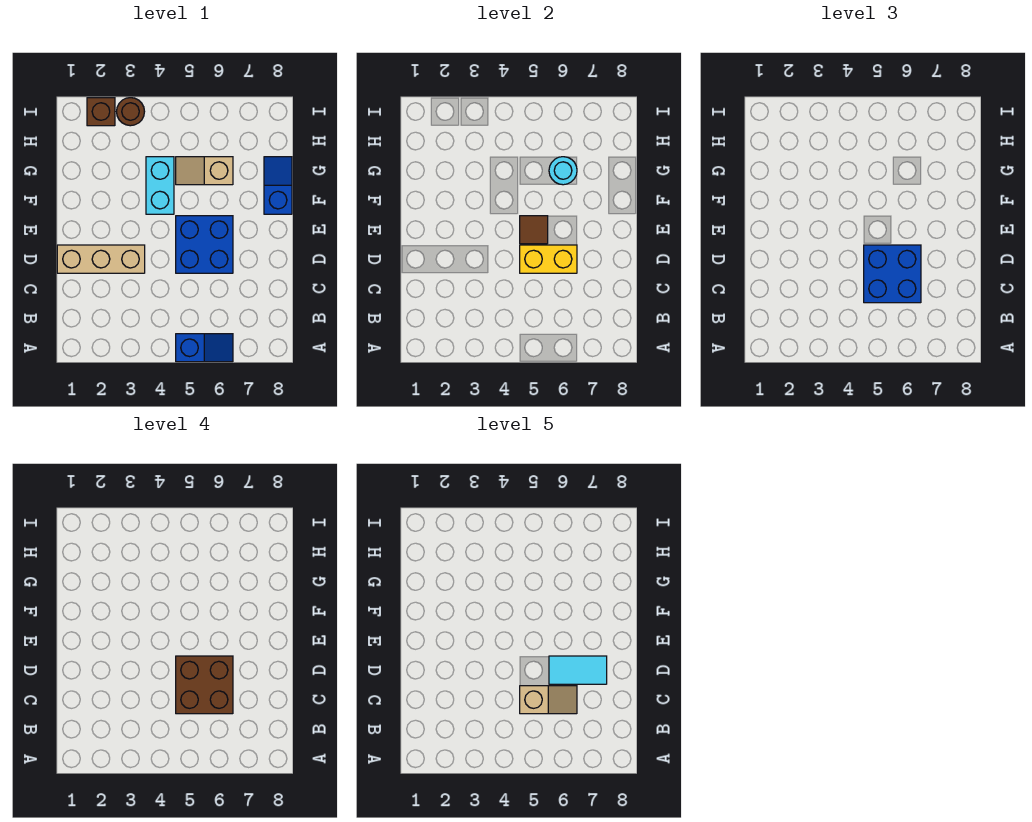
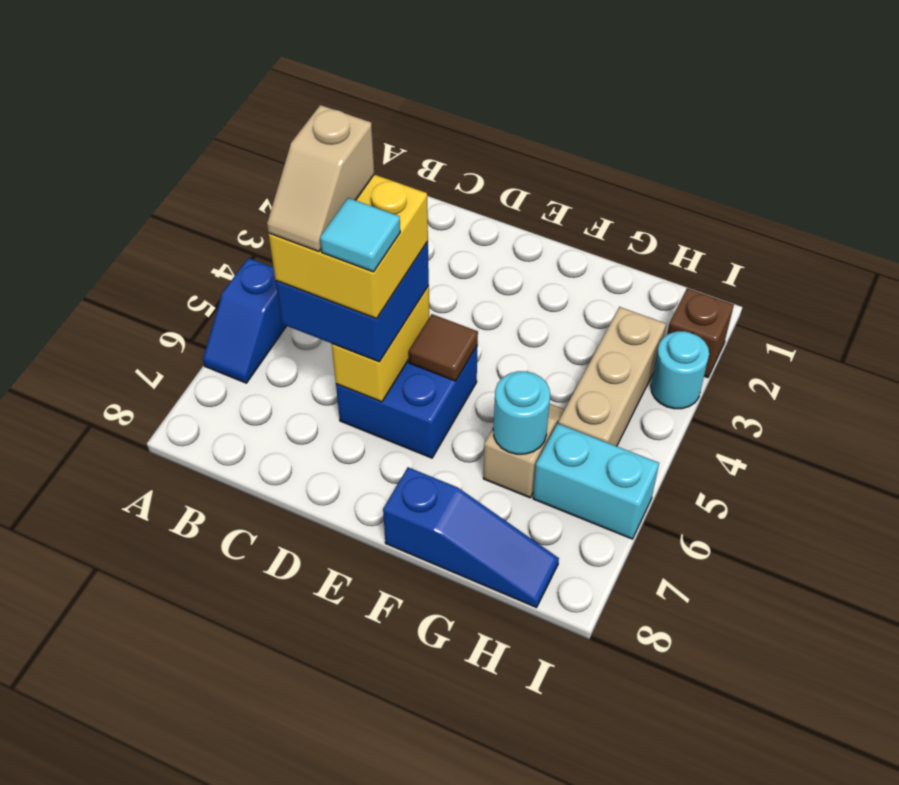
brown brick C5:D6 level 4 -> yellow brick C5:D6 level 4
tan brick D1:D3 level 1 -> tan brick H3:H5 level 1
cyan tile D6:D7 level 5 -> cyan tile D6 level 5
cyan brick F4:G4 level 1 -> cyan brick H6:I6 level 1
blue slope F8:G8 level 1 top F -> blue slope F8:H8 level 1 top F
brown round brick I3 level 1 -> cyan round brick I3 level 1

